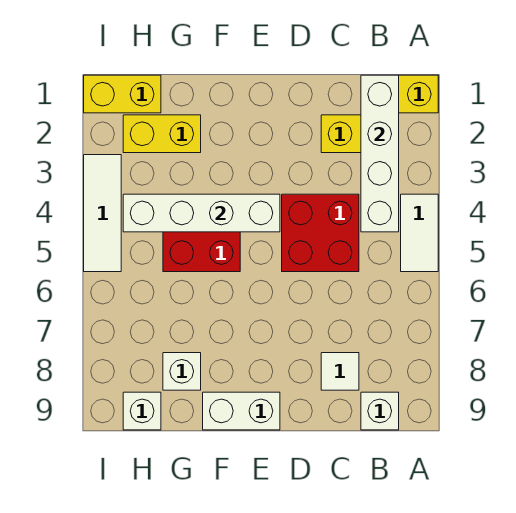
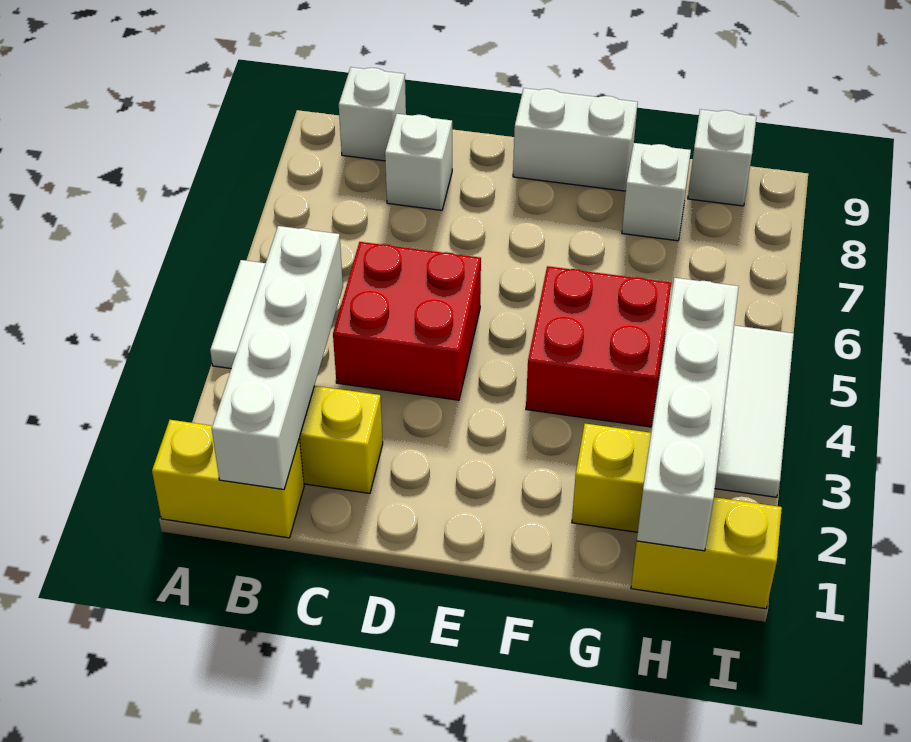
white tile C8 level 1 -> white brick C8 level 1
white brick E4:H4 level 2 -> white brick H1:H4 level 2

